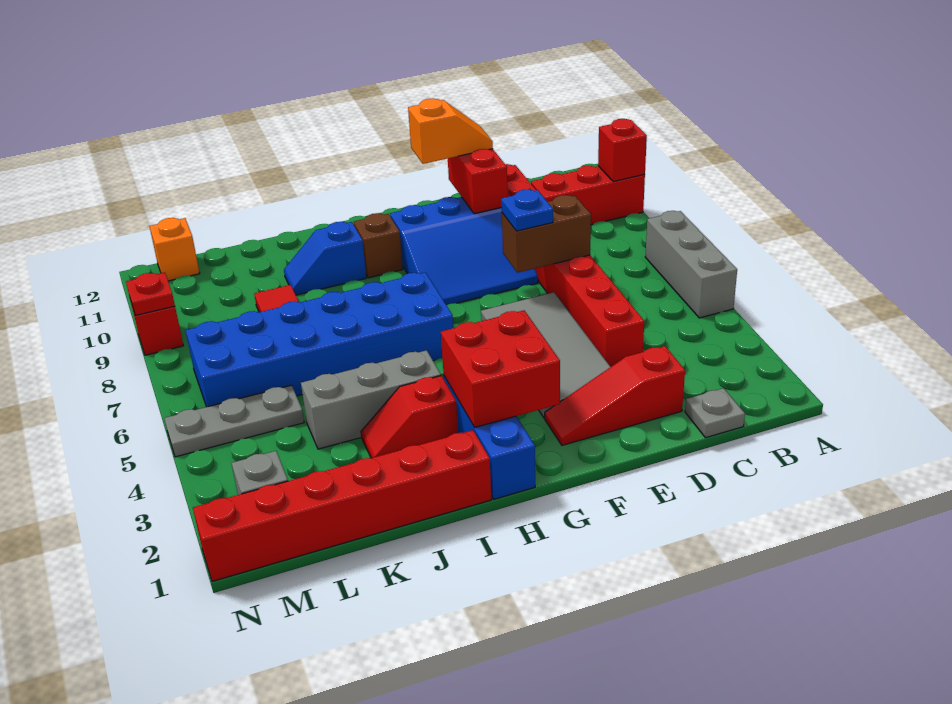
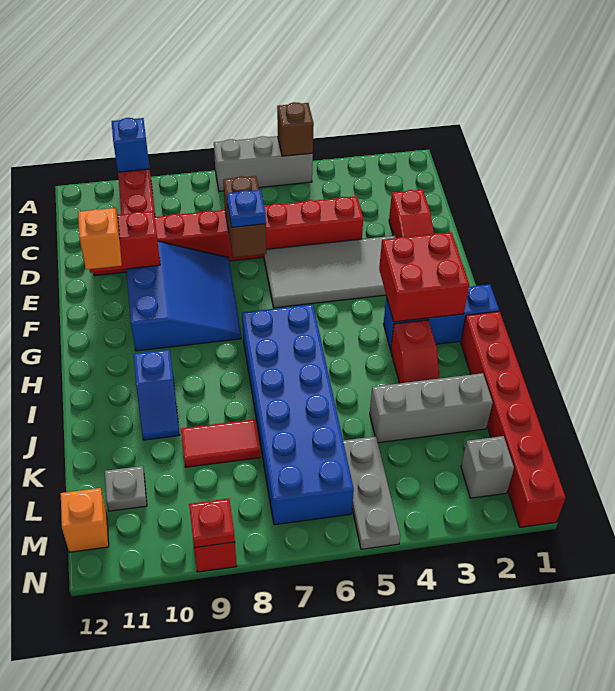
red brick A10 level 2 -> blue brick A10 level 2
grey plate C1 level 1 -> grey plate L11 level 1
brown brick H10 level 1 -> brown brick A5 level 2
grey brick I4:K4 level 1 -> grey brick K2:K4 level 1

